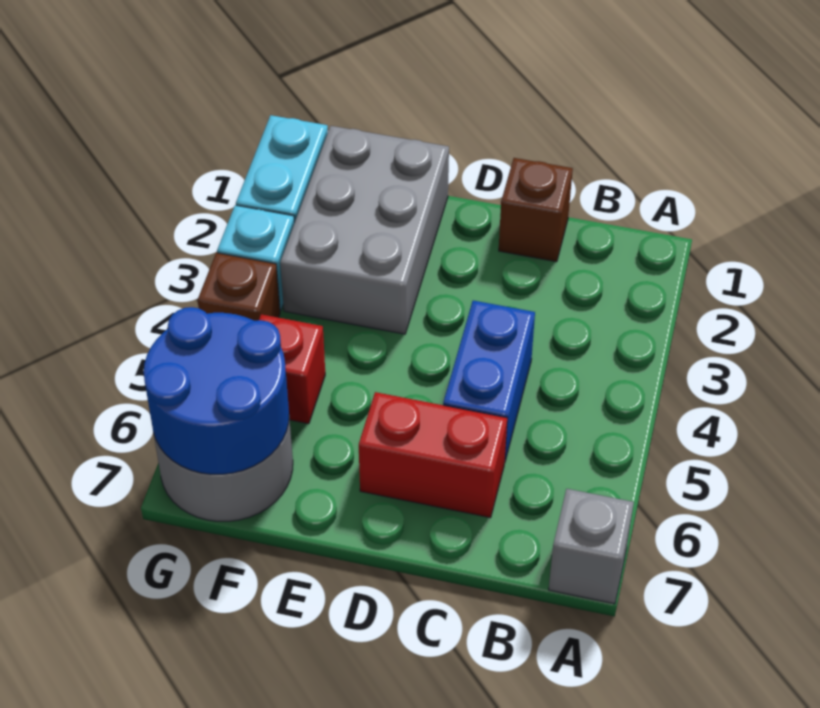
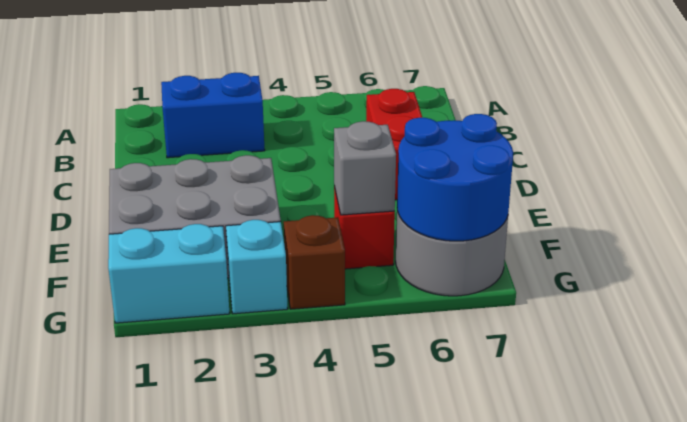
grey brick A7 level 1 -> grey brick F5 level 2
brown brick C1 level 1 -> none
blue brick C4:C5 level 1 -> blue brick B2:B3 level 1

